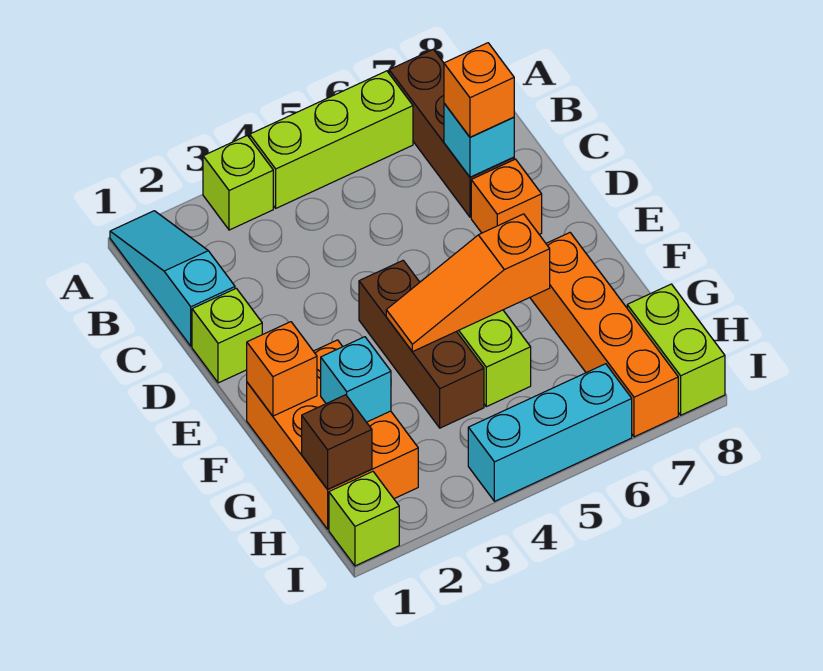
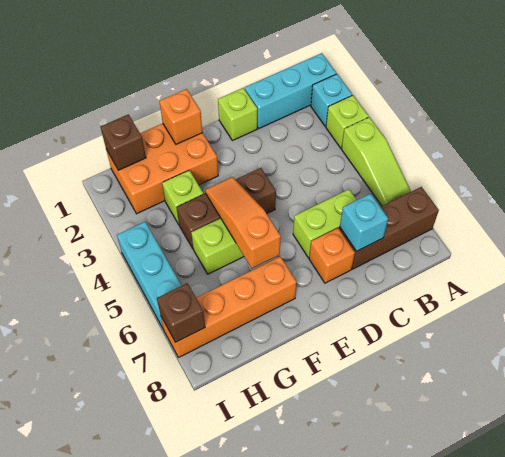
cyan slope A1:C1 level 1 top C -> cyan brick A1:C1 level 1
lime brick A4:A6 level 1 -> lime slope A4:A6 level 1 top 4
orange brick C7 level 3 -> none
cyan brick G2 level 2 -> cyan brick A2 level 1
lime brick H8:I8 level 1 -> lime brick C6:D6 level 1
lime brick I1 level 1 -> lime brick G3 level 1
none -> brown brick I7 level 2

